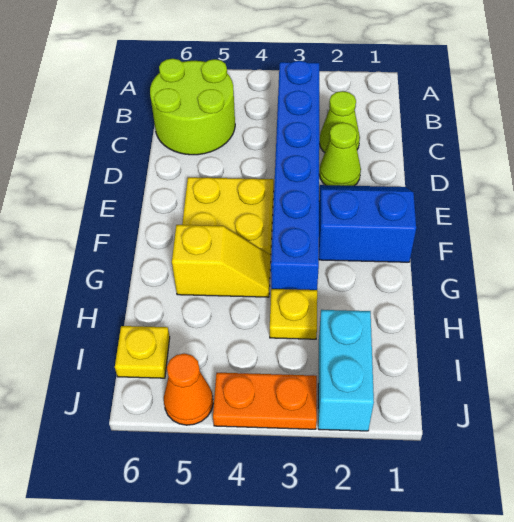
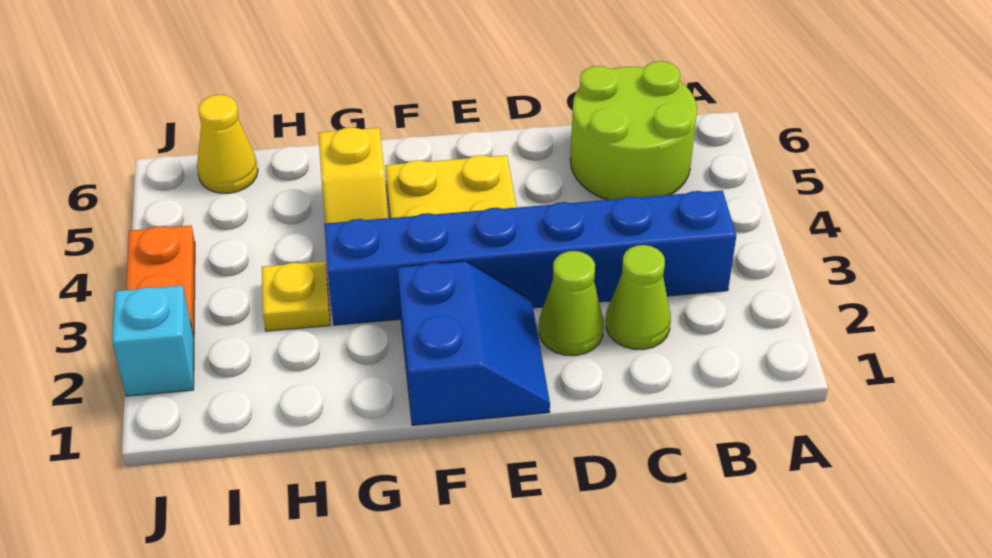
cyan brick I2:J2 level 1 -> cyan brick J2 level 1
yellow plate I6 level 1 -> yellow cone I6 level 1
orange cone J5 level 1 -> none

